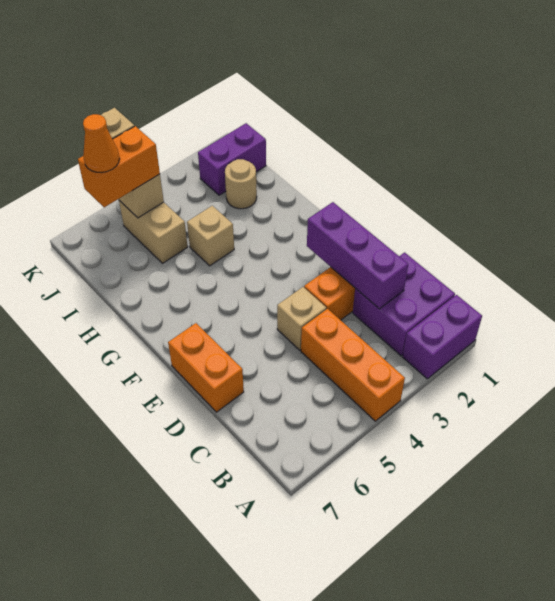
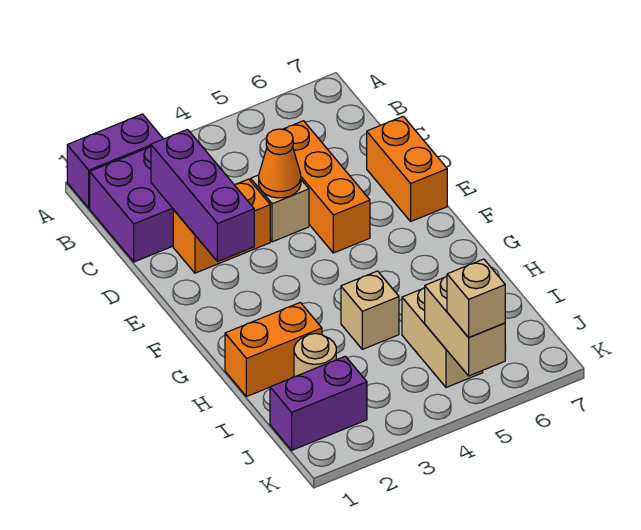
orange brick A4:C4 level 1 -> orange brick C5:E5 level 1
orange brick J5:J6 level 3 -> orange brick H1:H2 level 1
orange cone J6 level 4 -> orange cone D4 level 2

